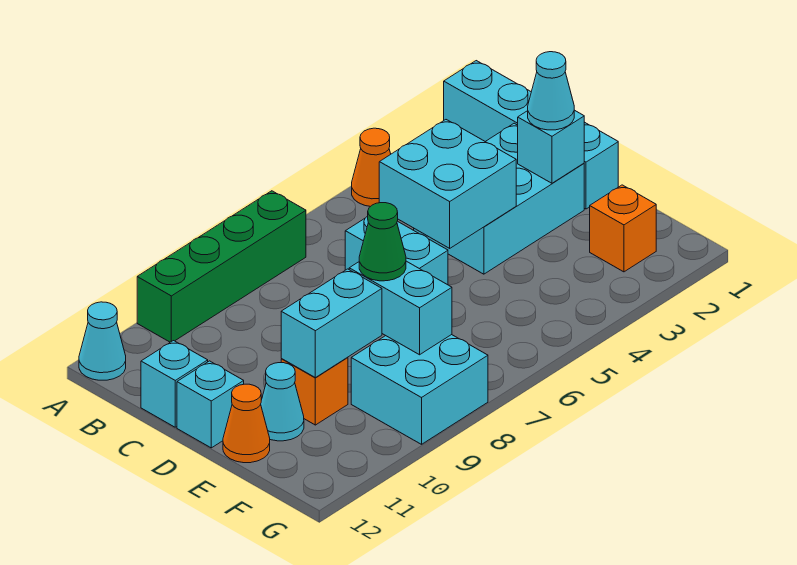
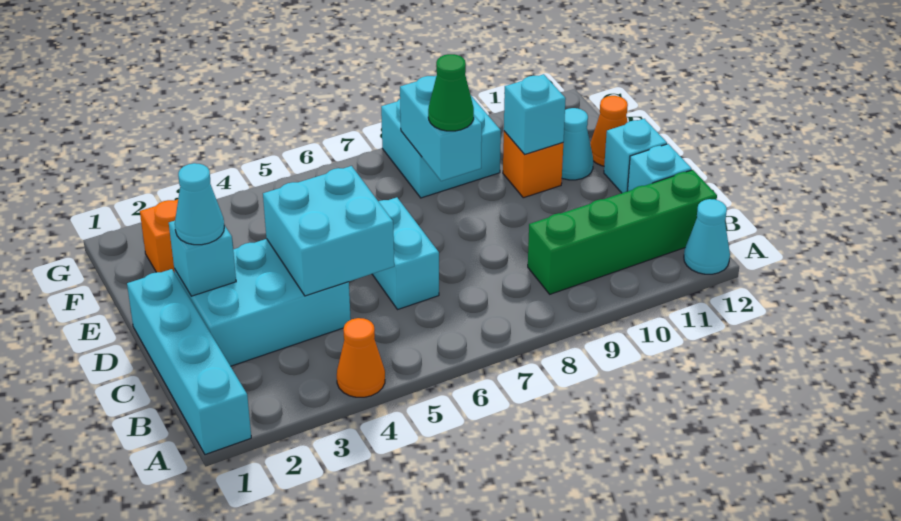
green brick A7:A10 level 1 -> green brick B9:B12 level 1
cyan brick E9:E10 level 2 -> cyan brick E10 level 2

